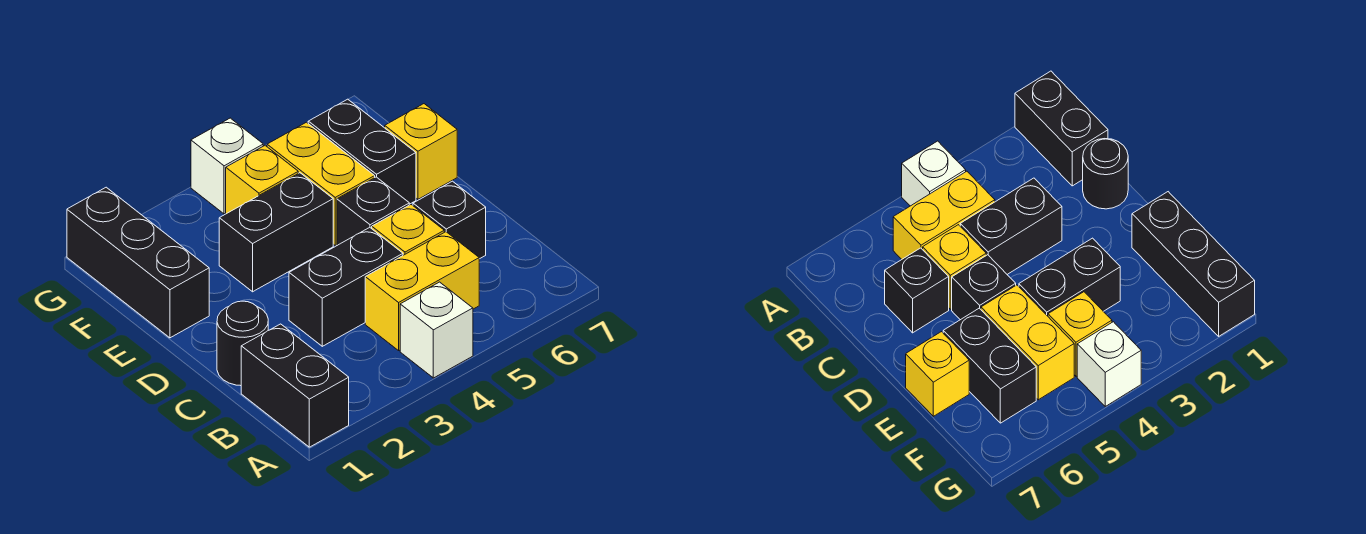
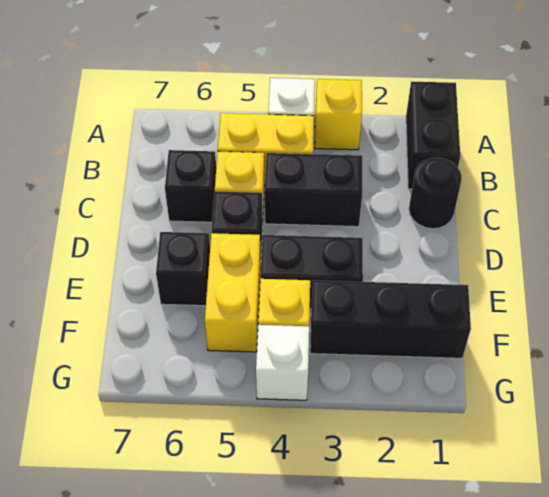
black brick E1:G1 level 1 -> black brick F1:F3 level 1
black brick E6:F6 level 1 -> black brick E6 level 1
yellow brick E7 level 1 -> yellow brick A3 level 1

